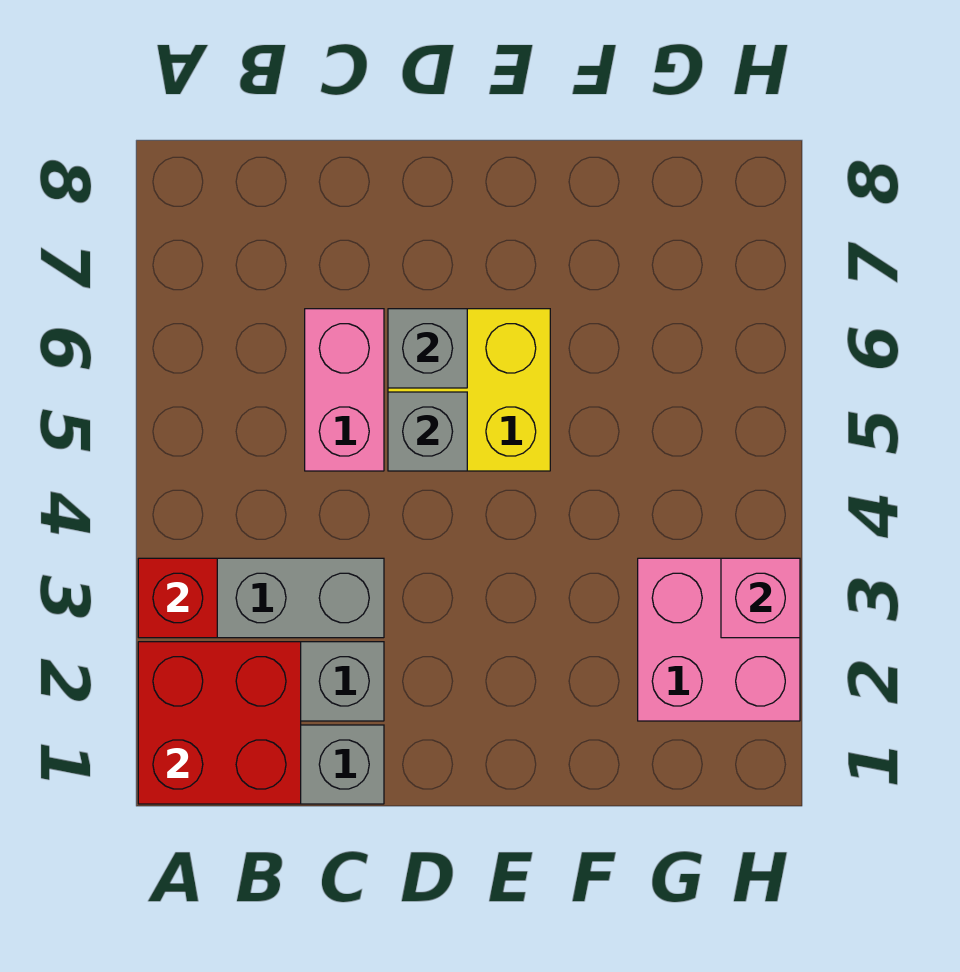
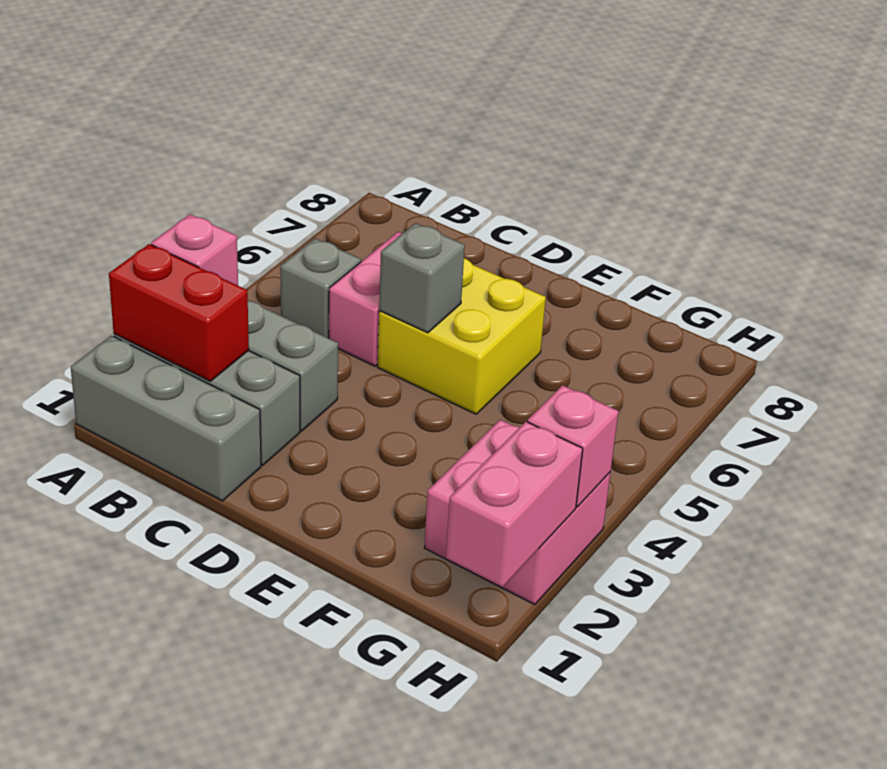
red brick A1:B2 level 2 -> red brick A2:B2 level 2
red brick A3 level 2 -> pink brick A3 level 2
grey brick D6 level 2 -> grey brick B5 level 1
none -> pink brick H1:H2 level 2

